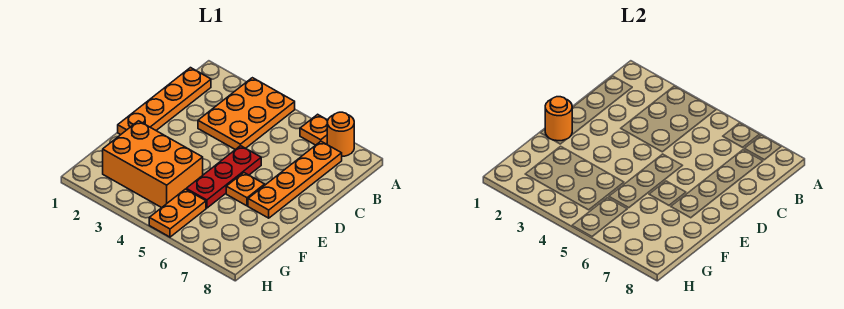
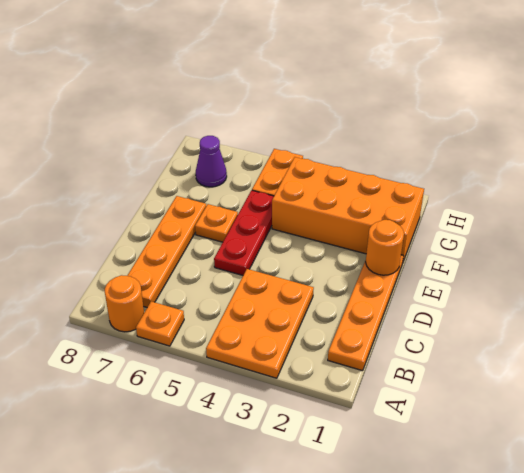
orange brick F2:G4 level 1 -> orange brick F1:G4 level 1
none -> purple cone G7 level 1

